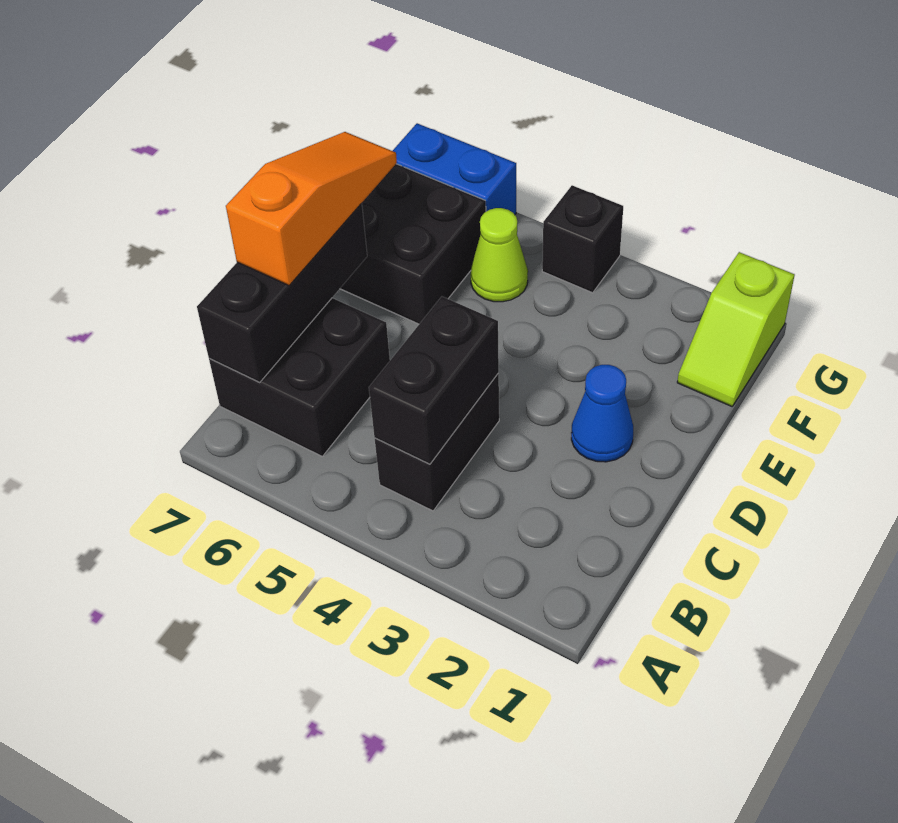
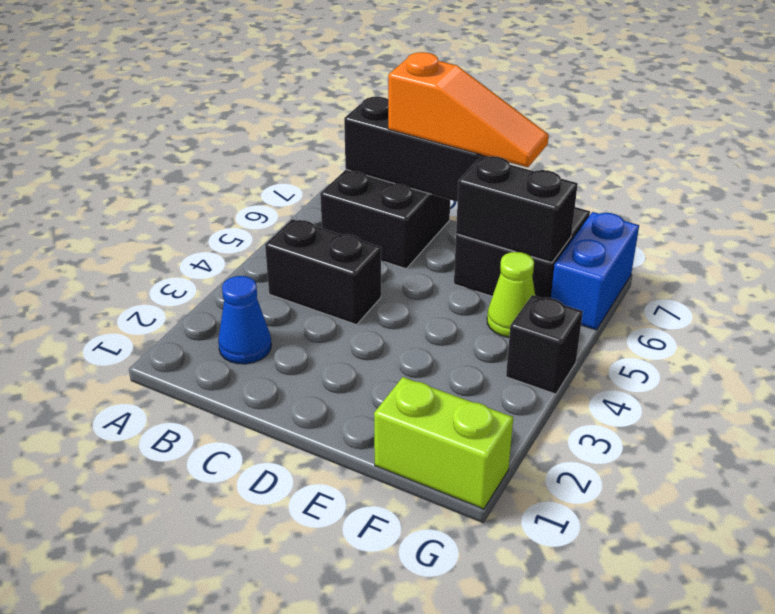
black brick B4:C4 level 2 -> black brick E6:F6 level 2
blue cone D2 level 1 -> blue cone B2 level 1
lime slope F1:G1 level 1 top G -> lime brick F1:G1 level 1

